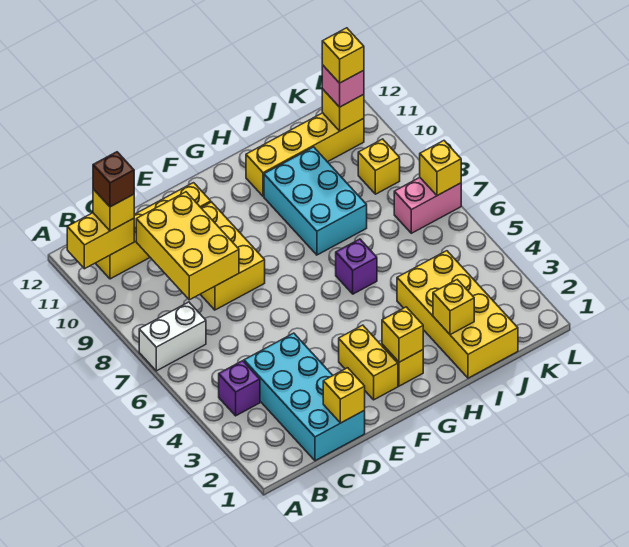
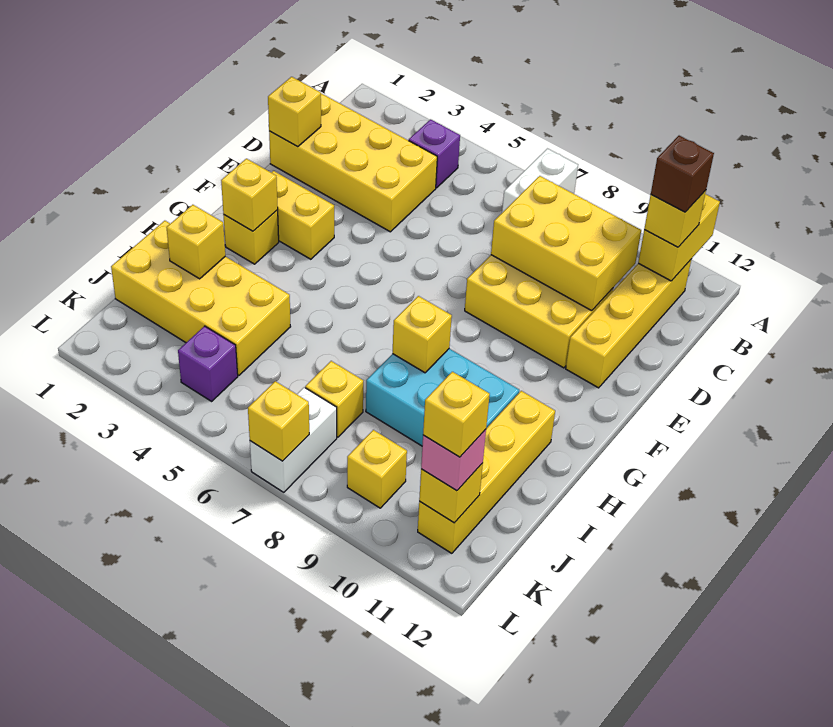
cyan brick C1:D4 level 1 -> yellow brick C1:D4 level 1
purple brick H6 level 1 -> purple brick K4 level 1
none -> yellow brick H8 level 2
none -> yellow brick J7 level 1
pink brick K7:L7 level 1 -> white brick K7:L7 level 1

